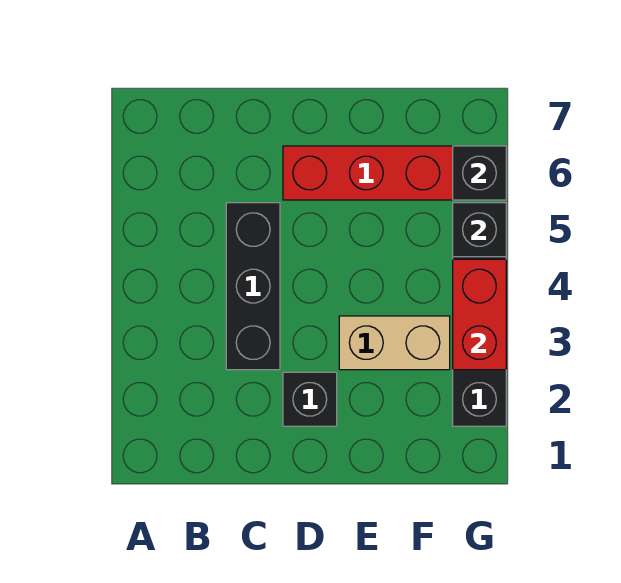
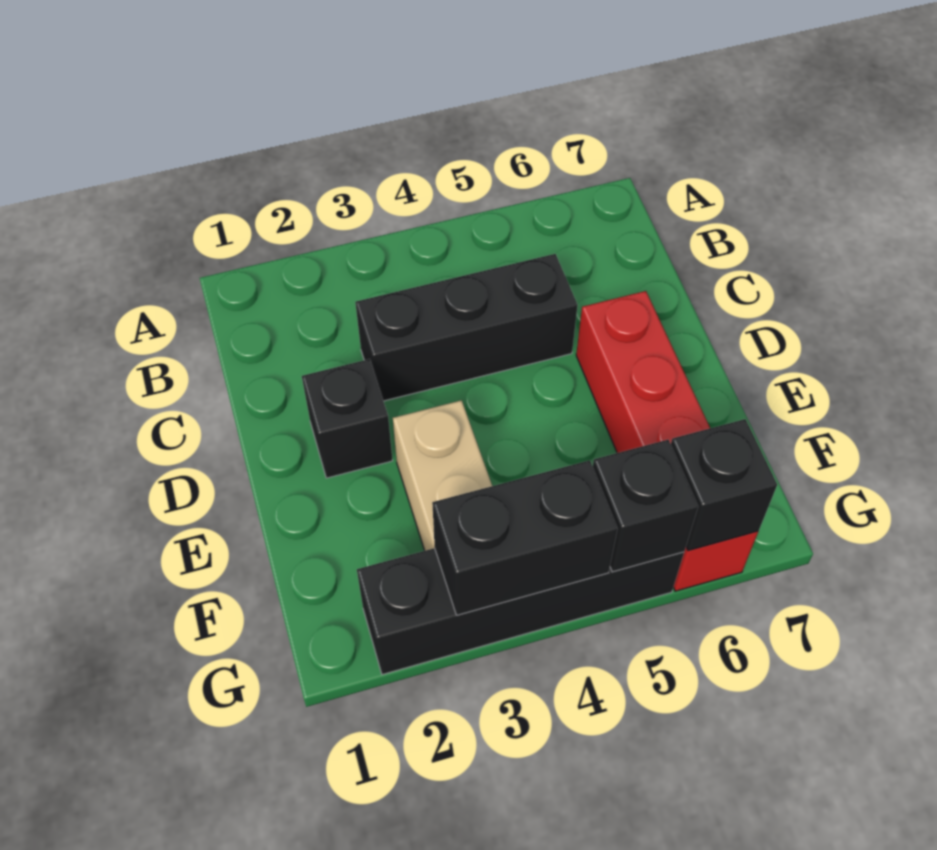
red brick G3:G4 level 2 -> black brick G3:G4 level 2

